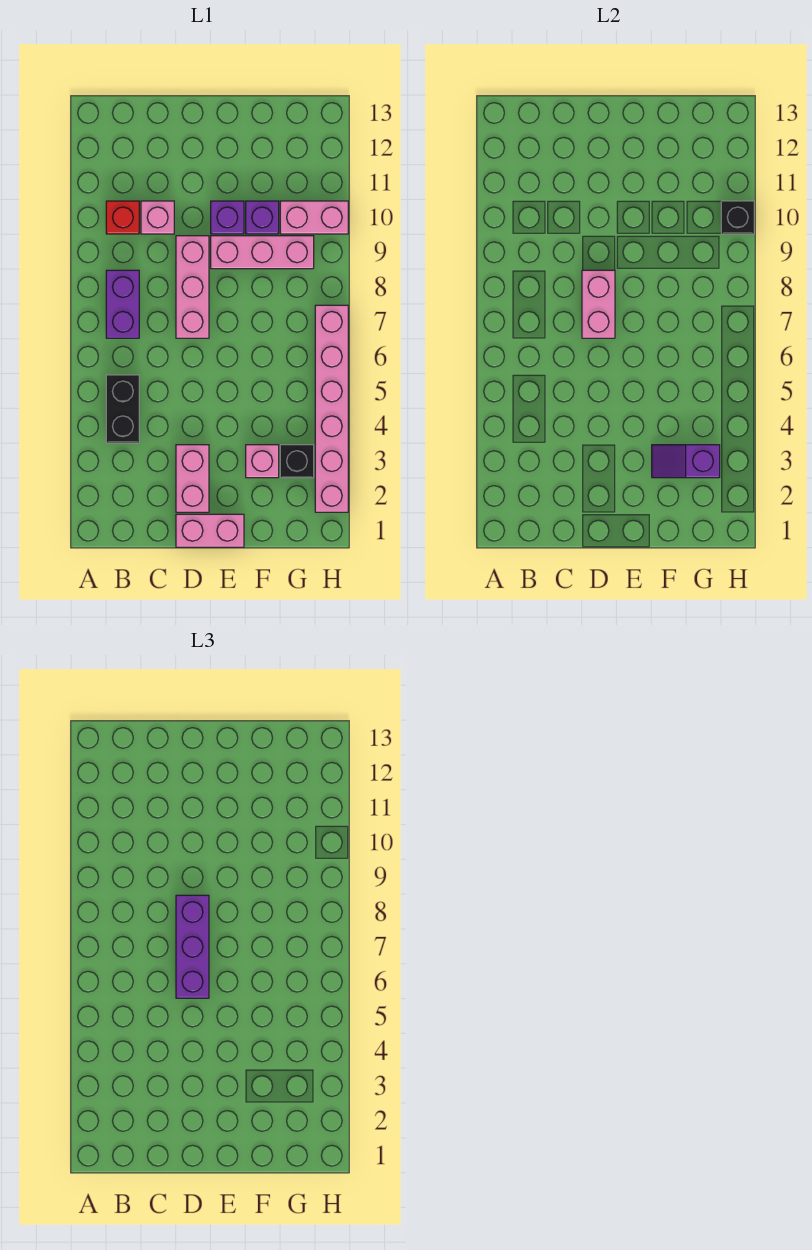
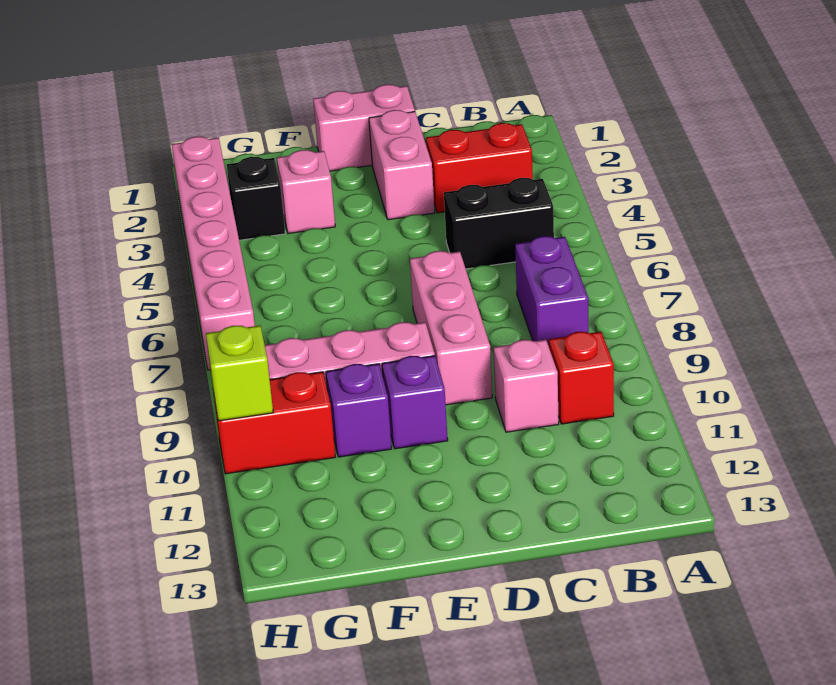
none -> red brick B3:C3 level 1
black brick B4:B5 level 1 -> black brick B5:C5 level 1
purple brick D6:D8 level 3 -> none
pink brick D7:D8 level 2 -> none
purple slope F3:G3 level 2 top G -> none
pink brick G10:H10 level 1 -> red brick G10:H10 level 1
black brick H10 level 2 -> lime brick H10 level 2

